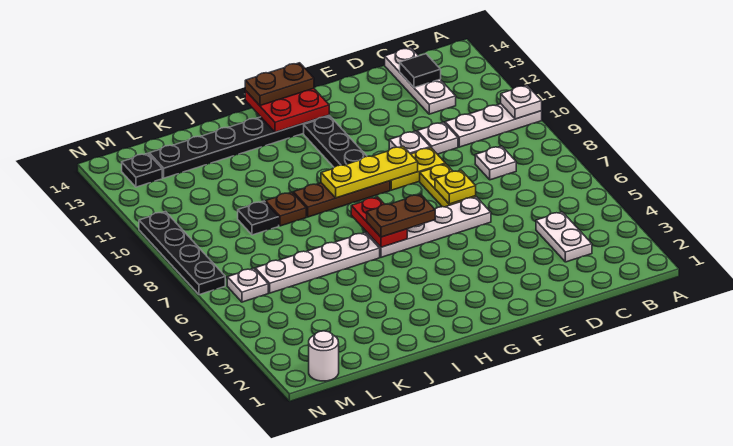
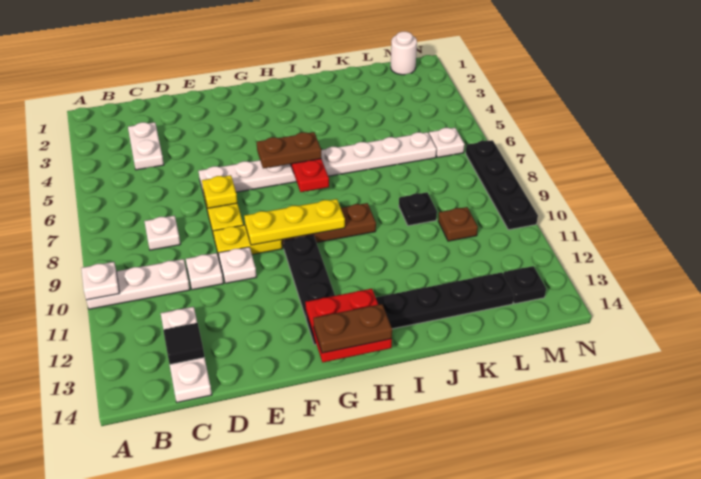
brown plate J9 level 1 -> brown plate L10 level 1

